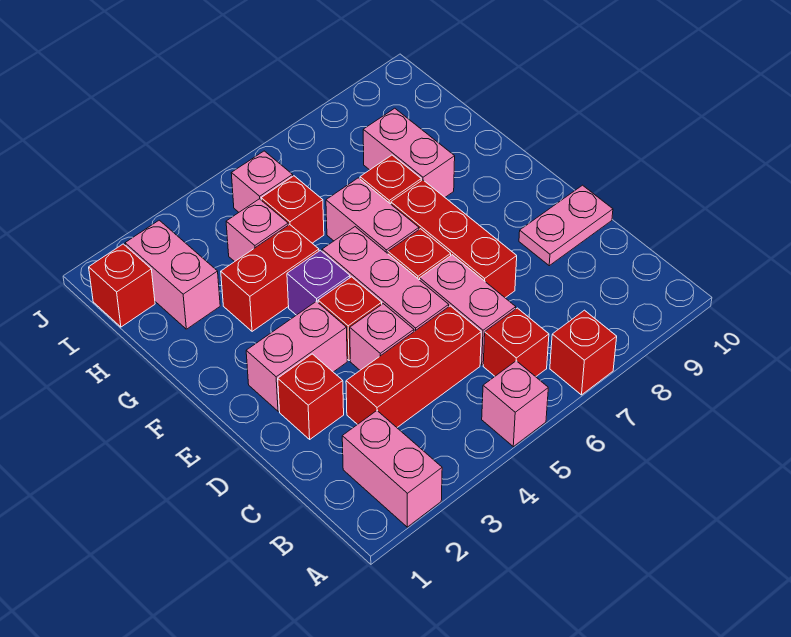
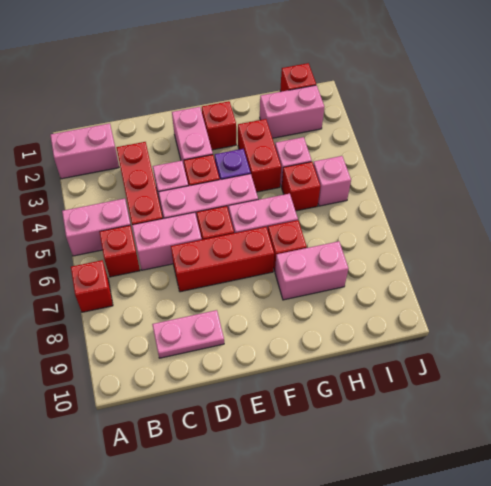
pink brick A5 level 1 -> pink brick A5:B5 level 1
red brick D2 level 1 -> red brick F2 level 1
pink plate D9:D10 level 1 -> pink plate C9:D9 level 1

